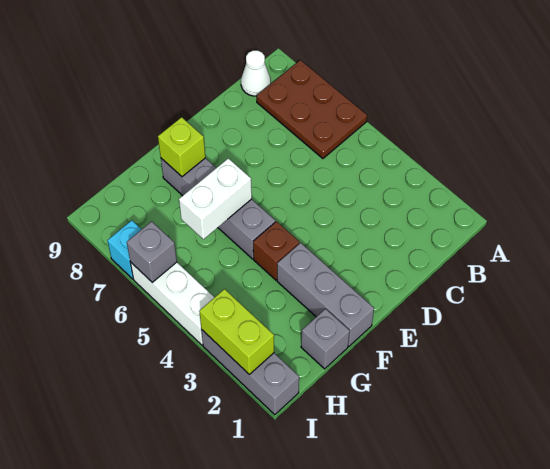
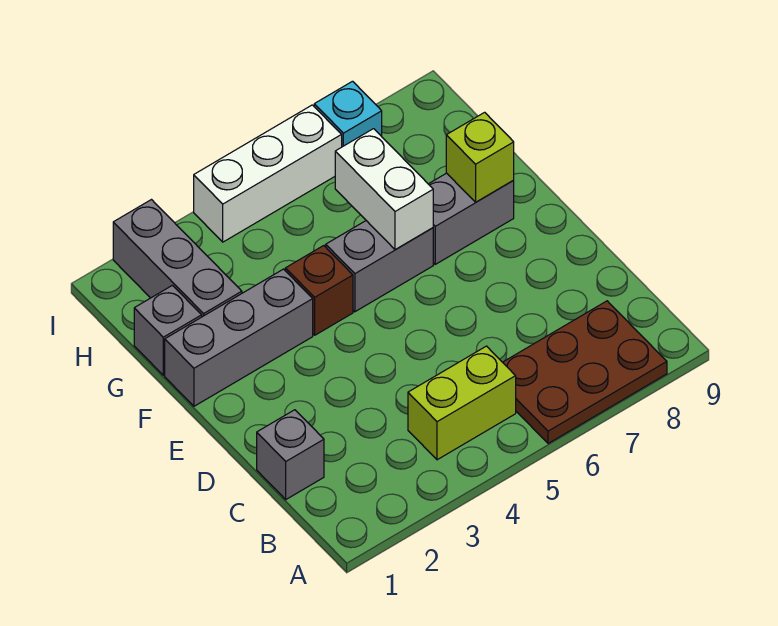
white cone B9 level 1 -> none
grey brick I1:I3 level 1 -> grey brick G2:I2 level 1
lime brick I2:I3 level 2 -> lime brick B4:B5 level 1
grey brick I6 level 2 -> grey brick C1 level 1

